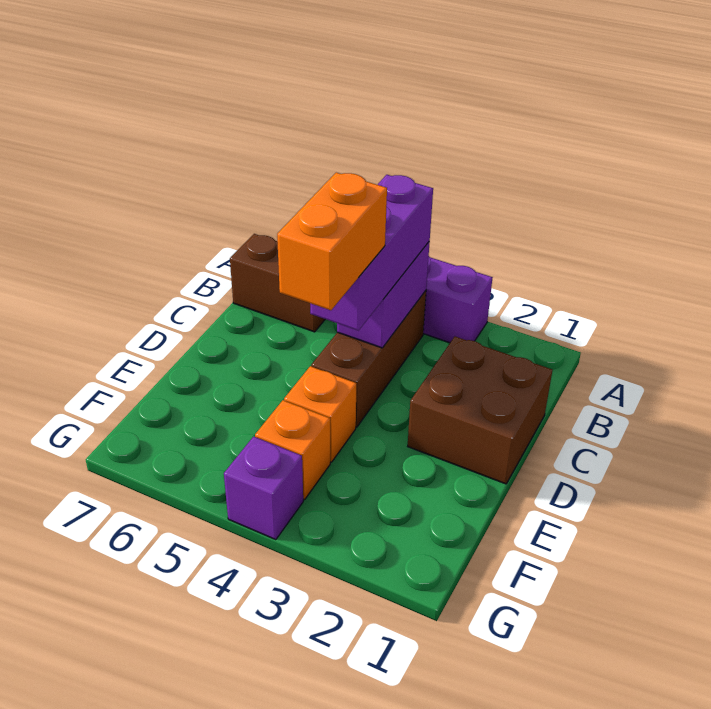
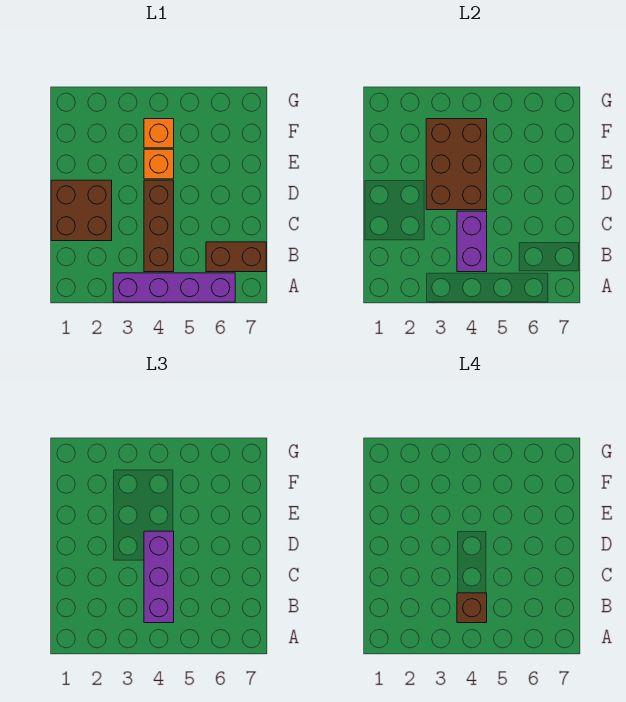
none -> brown brick B4 level 4
none -> brown brick D3:F4 level 2
orange brick D4:E4 level 4 -> none
purple brick G4 level 1 -> none

